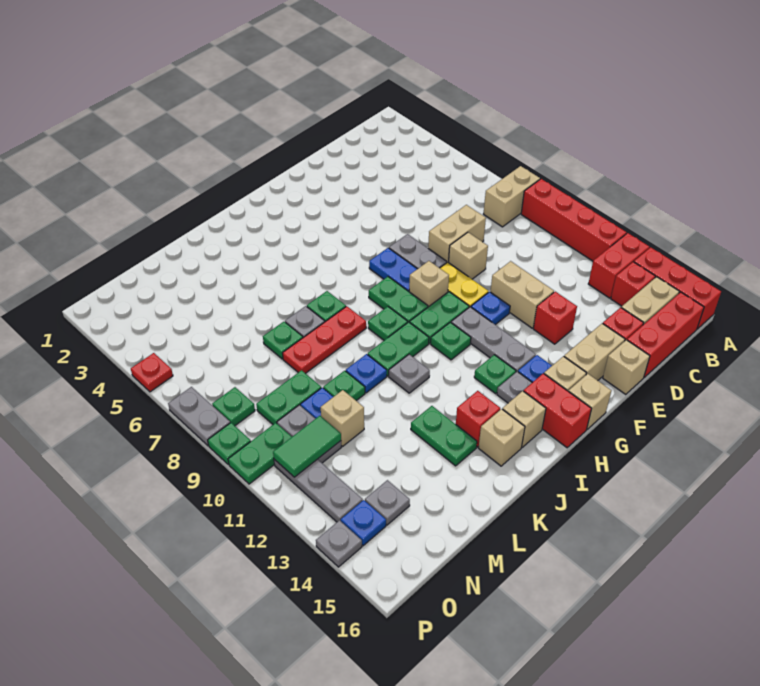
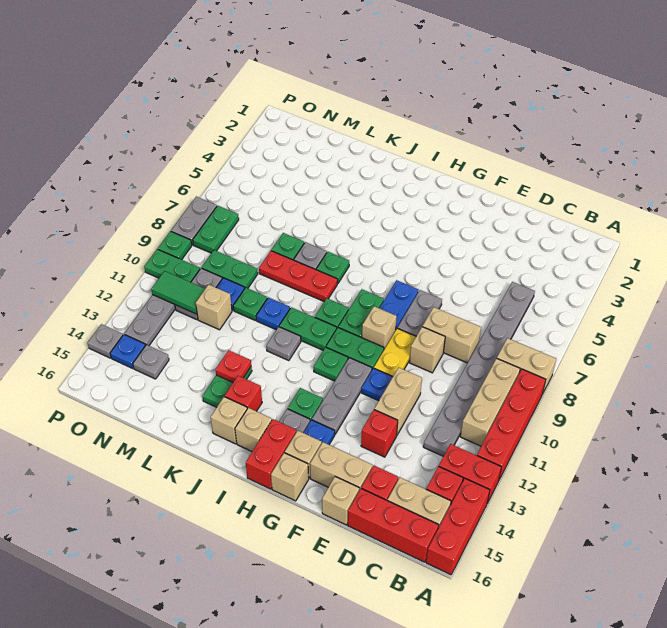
none -> tan brick B9:B11 level 1
none -> grey plate C5:C12 level 1
green plate O8 level 1 -> green plate O7:O8 level 1
red plate P5 level 1 -> red plate K13 level 2

